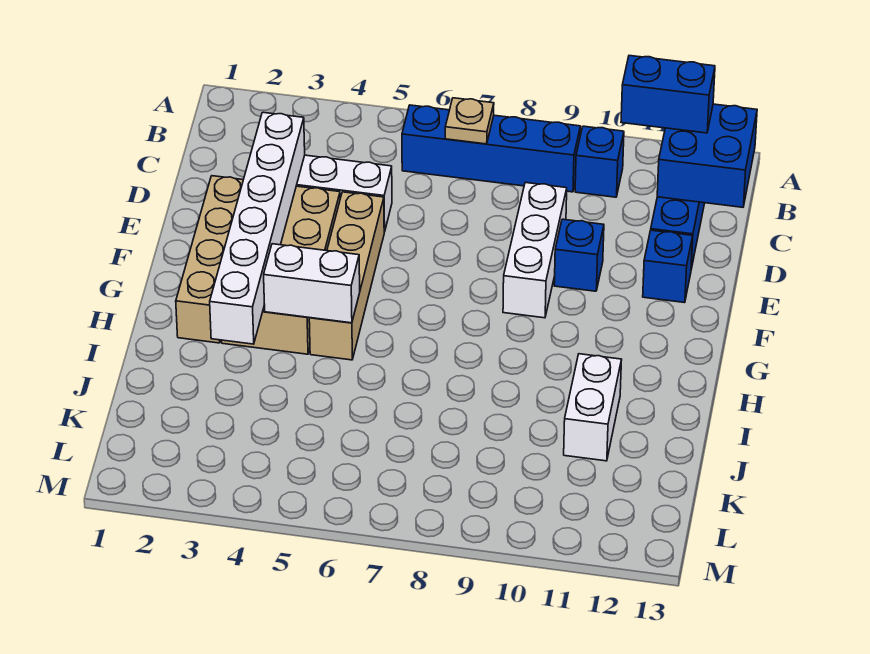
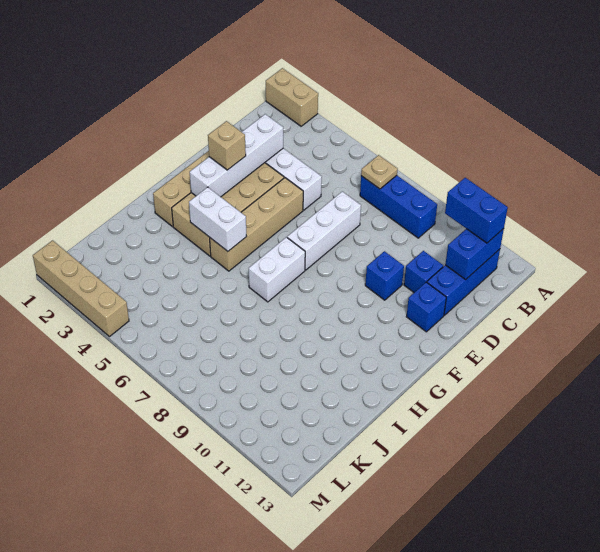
none -> tan brick A1:A2 level 1
blue brick B6:B9 level 1 -> blue brick B7:B9 level 1
blue brick B10 level 1 -> blue brick D11 level 1
blue brick B12:C13 level 2 -> blue brick B12:C12 level 2
white brick D3:I3 level 2 -> white brick D3:G3 level 2
white brick D9:F9 level 1 -> white brick D7:F7 level 1
none -> tan brick F3 level 3
white brick I11:J11 level 1 -> white brick G7:H7 level 1
none -> tan brick M1:M4 level 1

